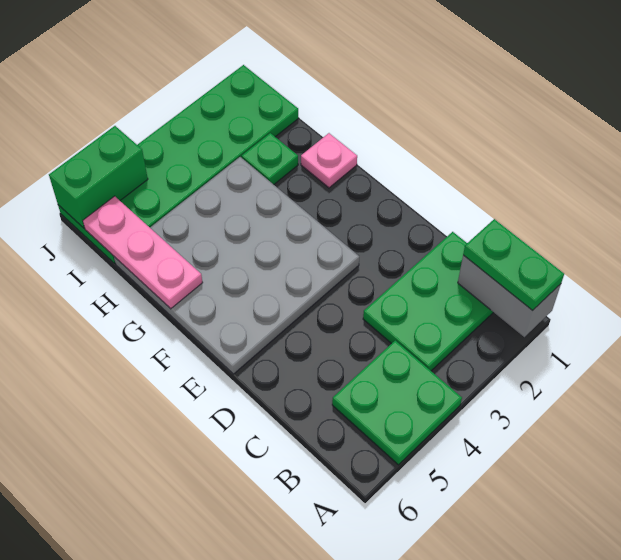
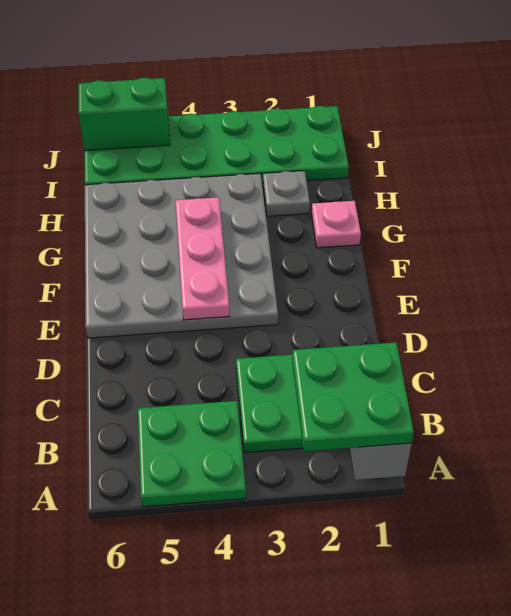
green plate A1:B1 level 3 -> green plate A1:B2 level 3
pink plate G6:I6 level 2 -> pink plate E4:G4 level 2
green plate H2 level 1 -> grey plate H2 level 1

